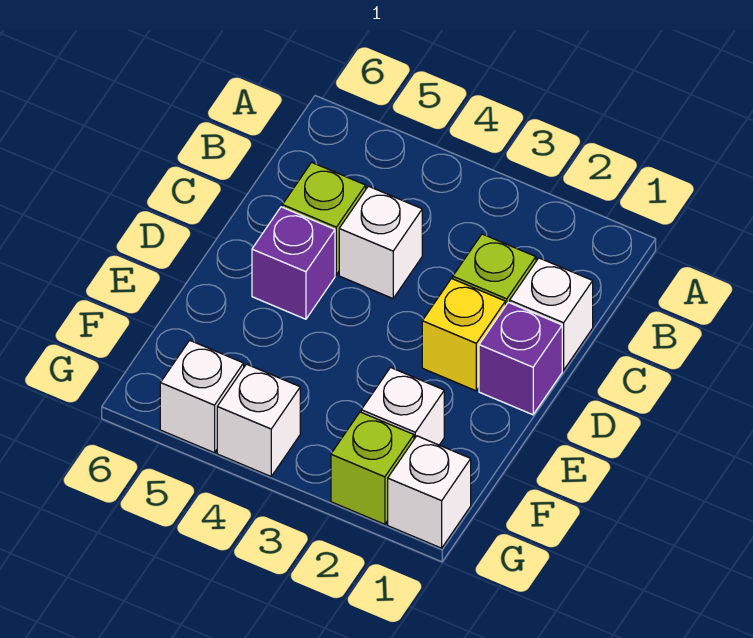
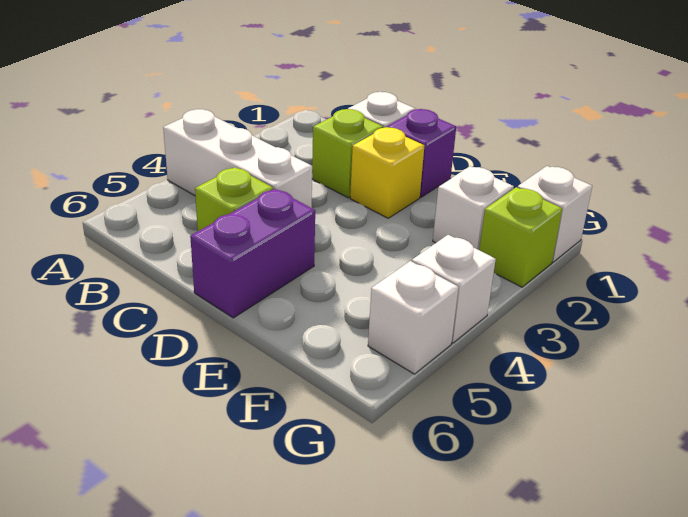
white brick C4 level 1 -> white brick A4:C4 level 1
purple brick D5 level 1 -> purple brick D5:D6 level 1

